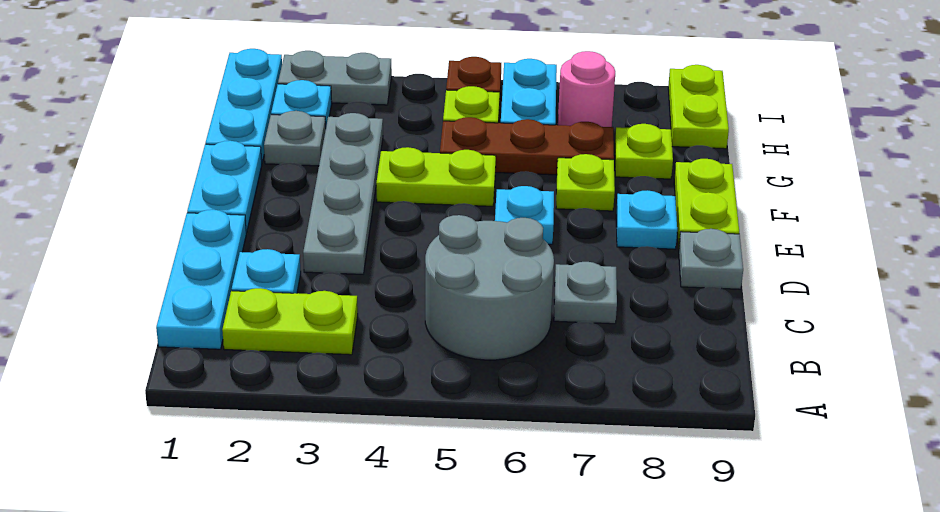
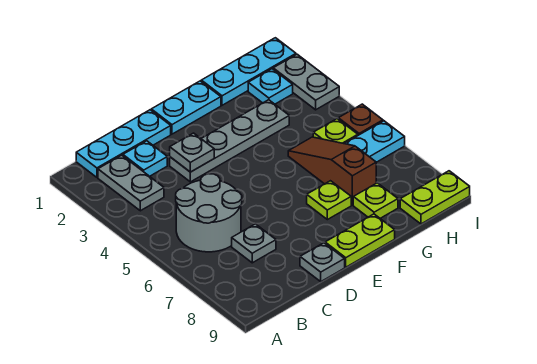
lime plate B2:B3 level 1 -> grey plate B2:B3 level 1
cyan plate E6 level 1 -> none
cyan plate E8 level 1 -> none
lime plate F4:F5 level 1 -> none
grey plate G2 level 1 -> grey plate D3 level 2
brown plate G5:G7 level 1 -> brown slope G5:G7 level 1 top 7
pink round brick H7 level 1 -> none

